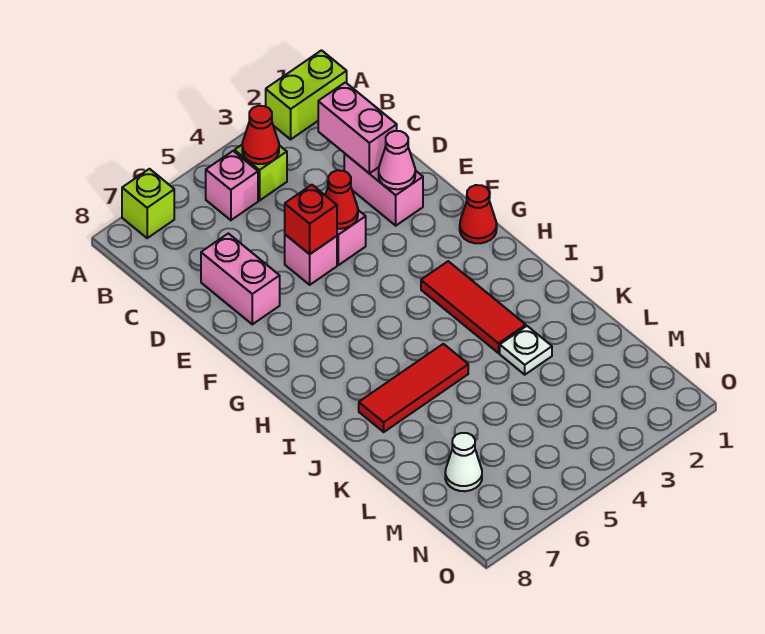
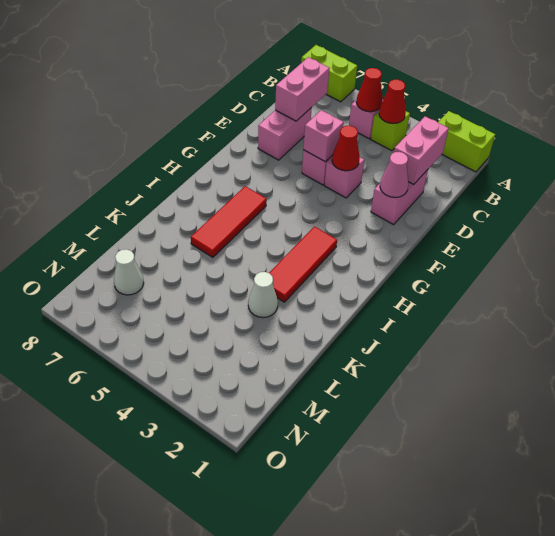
lime brick A7 level 1 -> lime brick A7:A8 level 1
none -> pink brick C7:D7 level 2
red brick E5 level 2 -> pink brick E5 level 2
red cone G1 level 1 -> red cone B5 level 2
red tile J5:J7 level 1 -> red tile H6:J6 level 1
white plate K3 level 1 -> white cone K3 level 1

